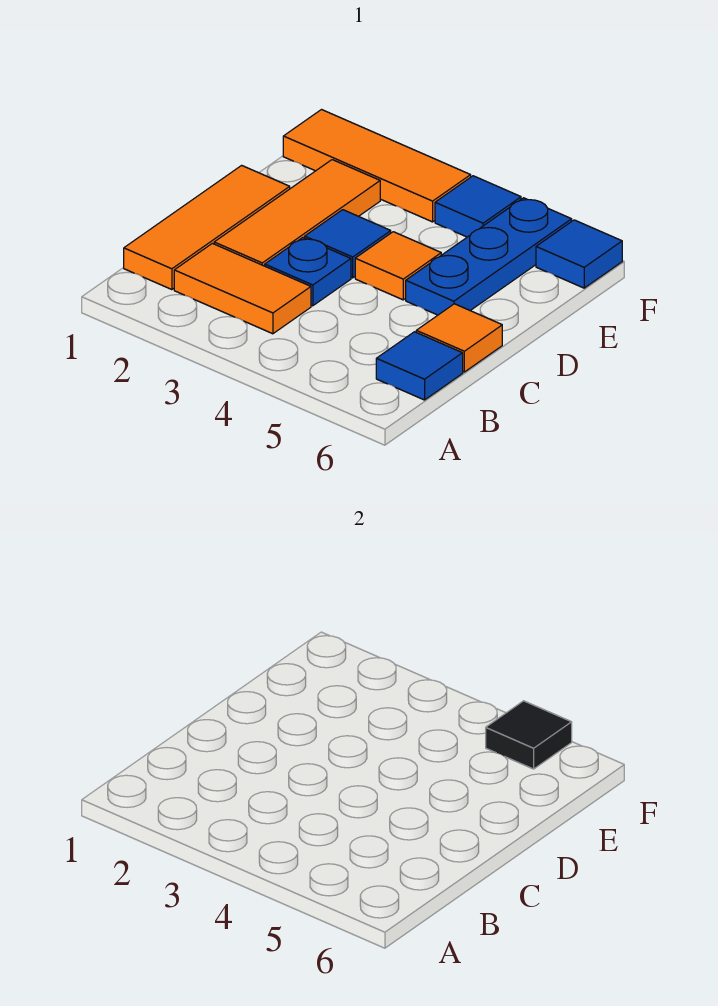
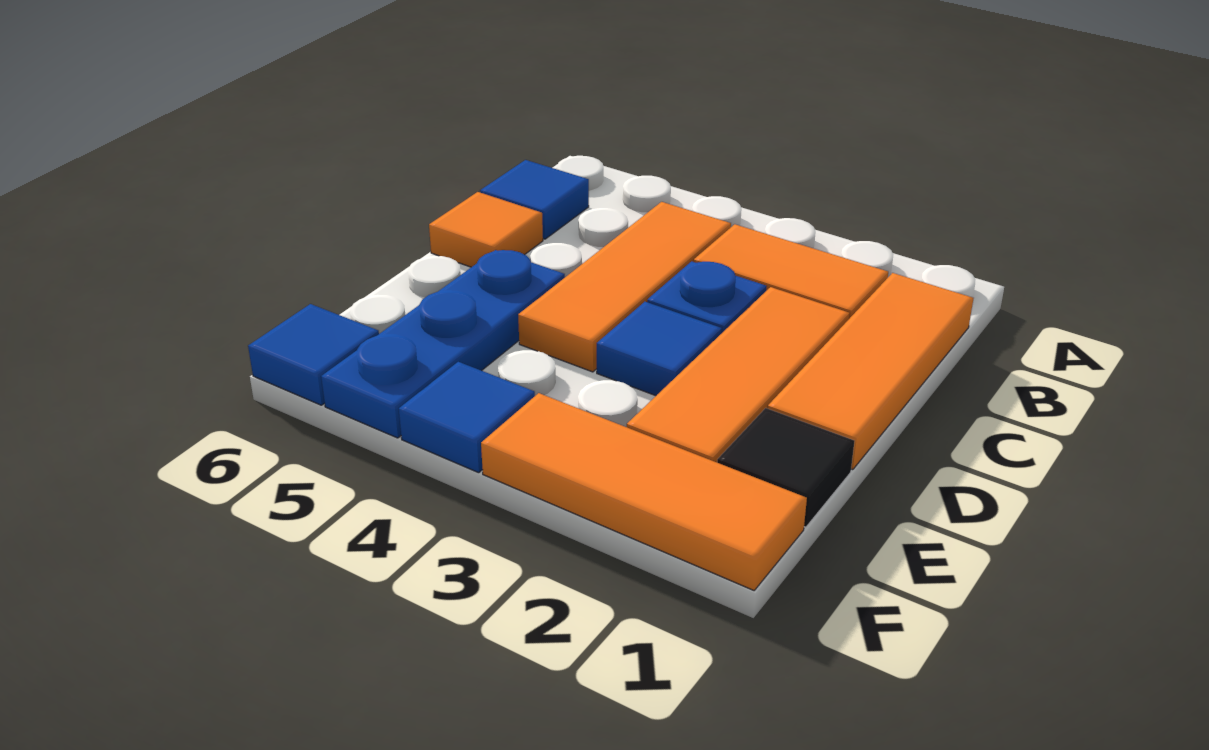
orange tile D4 level 1 -> orange tile B4:D4 level 1
black tile F5 level 2 -> black tile E1 level 1

